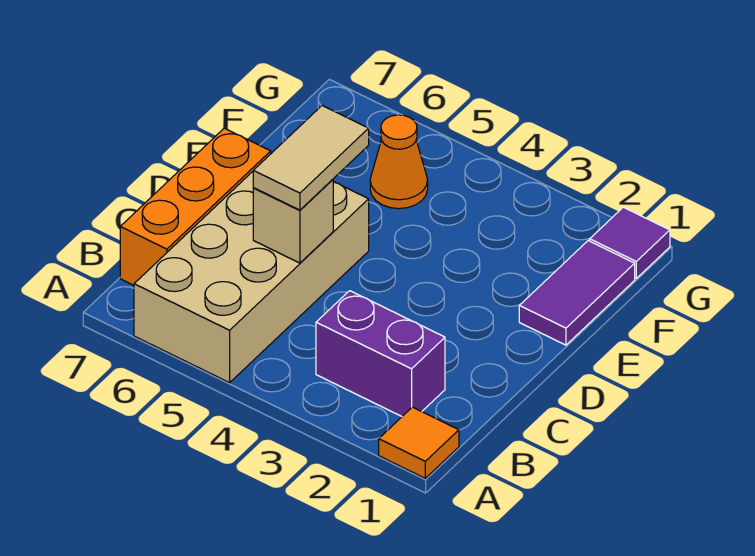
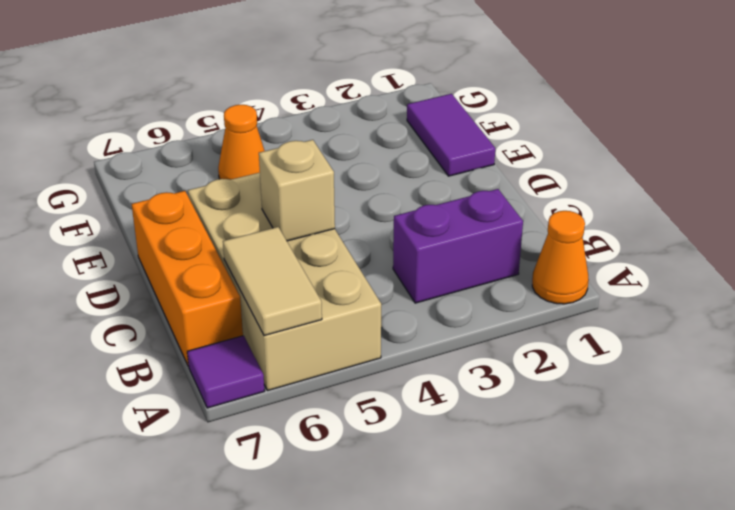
orange tile A1 level 1 -> orange cone A1 level 1
tan tile C5:D5 level 3 -> tan tile A6:B6 level 2
purple tile G1 level 1 -> purple tile A7 level 1

